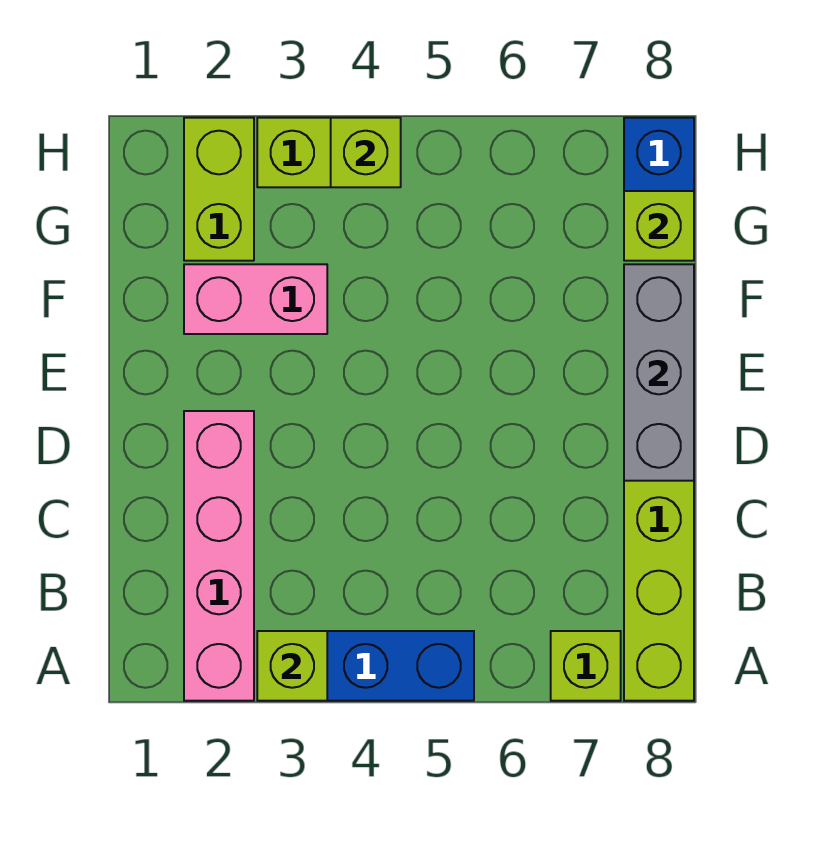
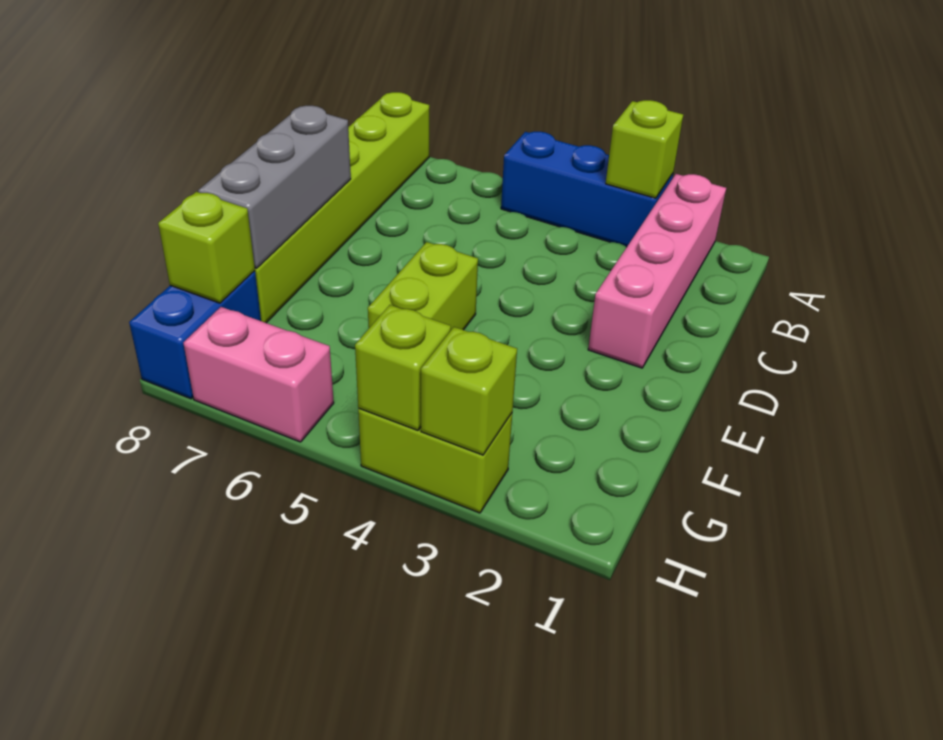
lime brick A7 level 1 -> lime brick H3 level 2
pink brick F2:F3 level 1 -> pink brick H6:H7 level 1
lime brick G2:H2 level 1 -> lime brick E5:F5 level 1

